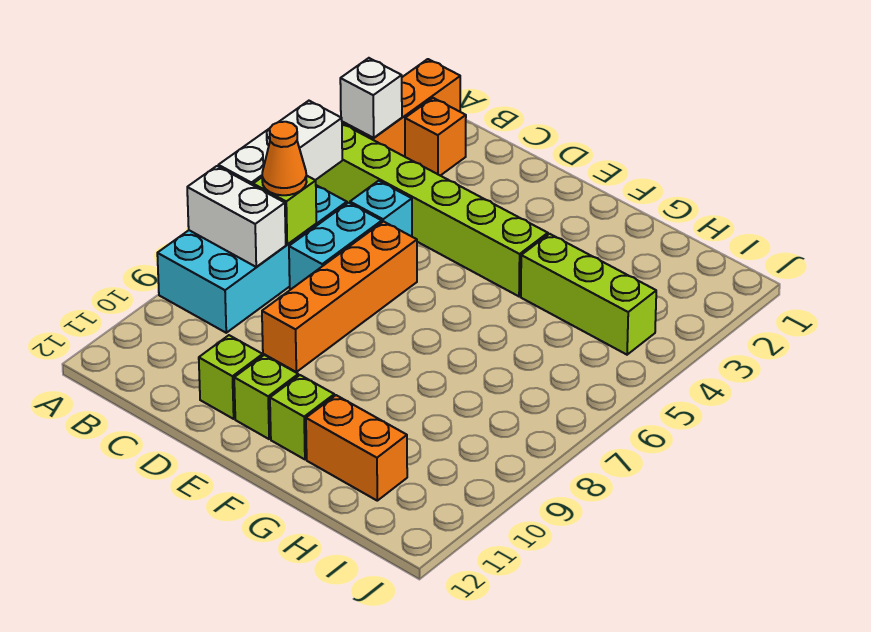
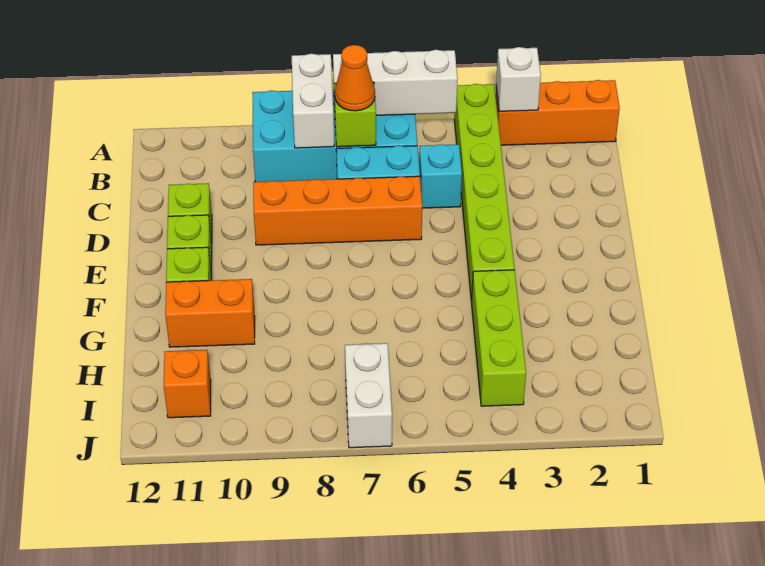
orange brick B2 level 1 -> orange brick I11 level 1
orange brick G11:H11 level 1 -> orange brick G10:G11 level 1
none -> white brick I7:J7 level 1

